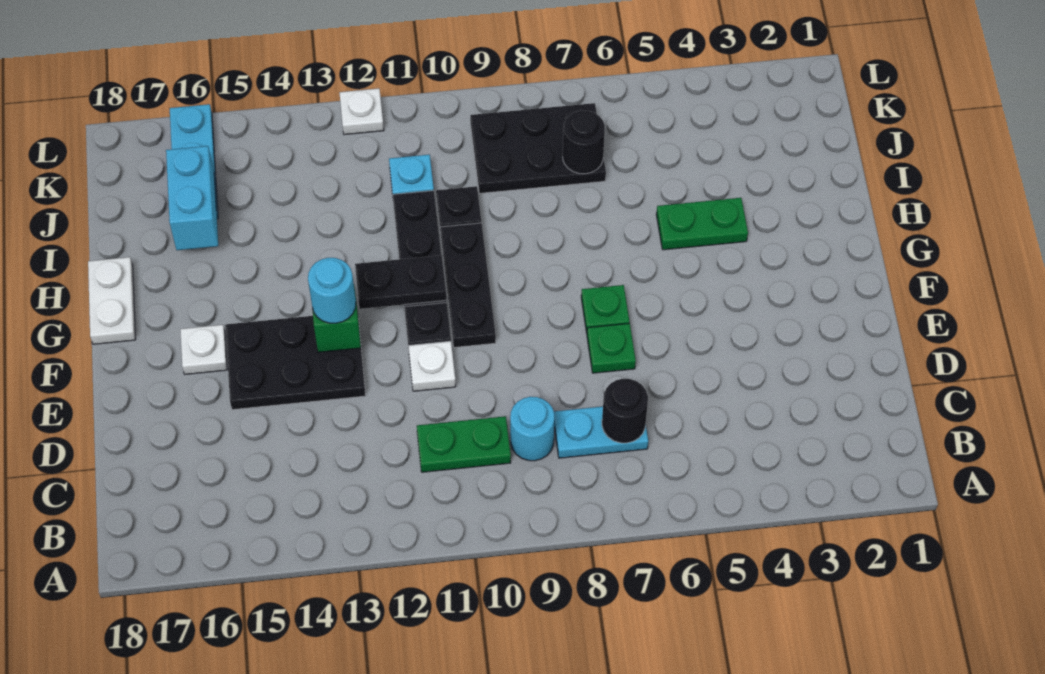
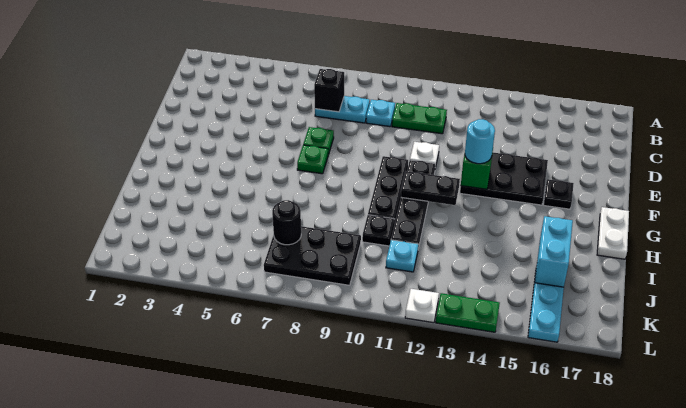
black round brick C7 level 2 -> black brick C7 level 2
cyan round brick C9 level 1 -> cyan plate C9 level 1
white plate F16 level 1 -> black plate F16 level 1
green plate H4:H5 level 1 -> green plate L13:L14 level 1

